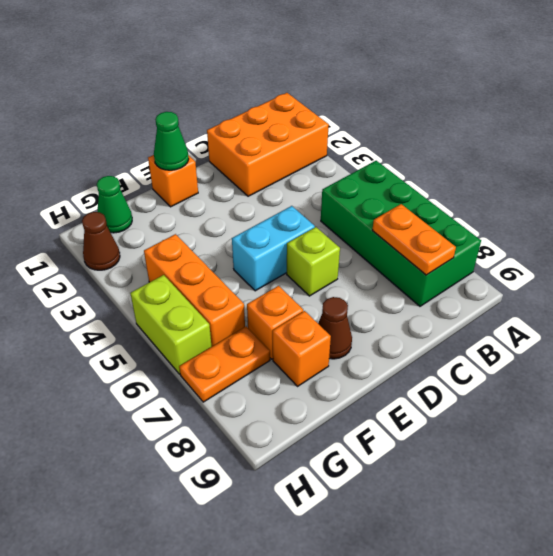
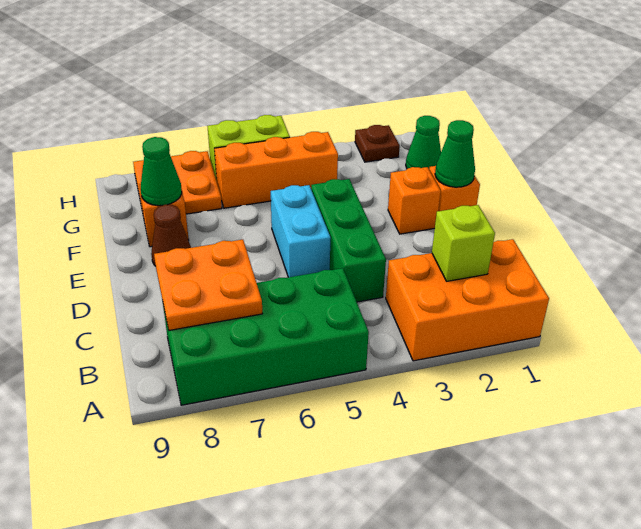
orange brick A1:C2 level 1 -> orange brick A1:B3 level 1
orange plate B7:B8 level 2 -> orange plate B7:C8 level 2
none -> green brick C4:E4 level 1
lime brick D6 level 1 -> lime brick B2 level 2
orange brick F7 level 1 -> orange brick E2 level 1
none -> green cone F8 level 2
orange plate G7:H7 level 1 -> orange plate G7:H8 level 1
brown cone H2 level 1 -> brown plate H2 level 1

